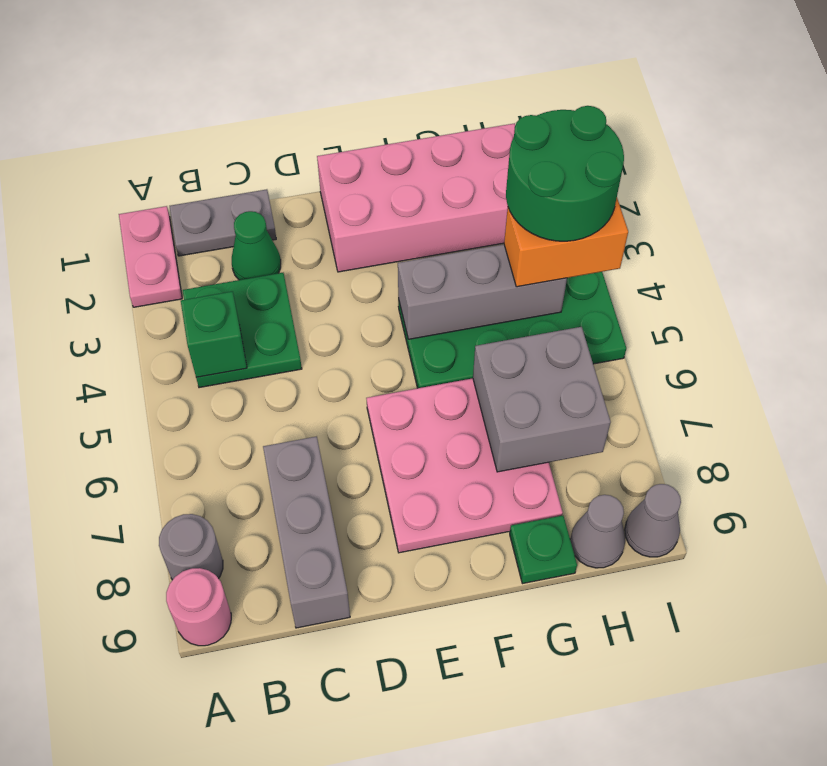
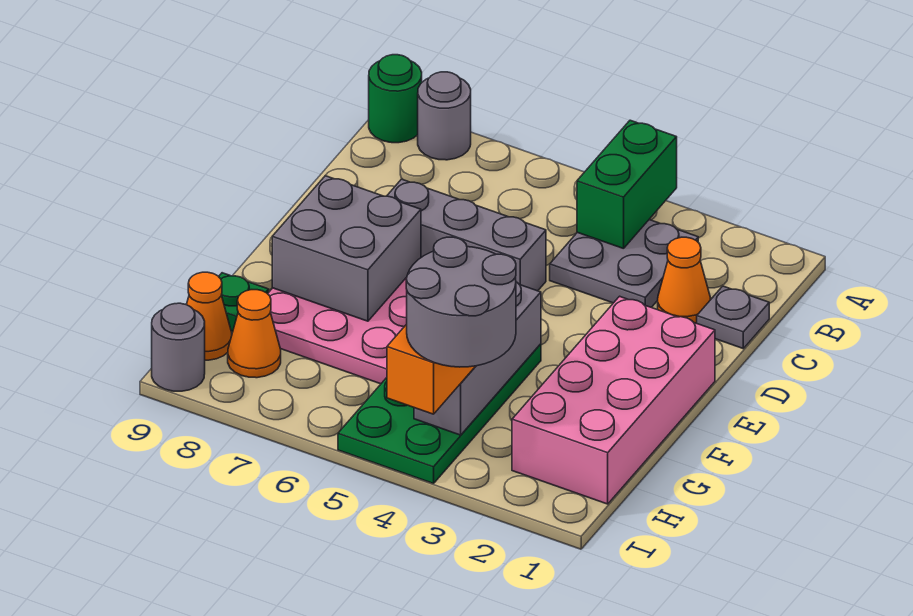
pink plate A1:A2 level 1 -> none
pink round brick A9 level 1 -> green round brick A9 level 1
grey plate B1:C1 level 1 -> grey plate C1 level 1
green plate B3:C4 level 1 -> grey plate B3:C4 level 1
green brick B4 level 2 -> green brick A4:B4 level 2
green cone C2 level 1 -> orange cone C2 level 1
grey brick C7:C9 level 1 -> grey brick D5:D7 level 1
grey brick G6:H7 level 2 -> grey brick E7:F8 level 2
green round brick H3:I4 level 4 -> grey round brick H3:I4 level 4
none -> orange cone H8 level 1
grey cone H9 level 1 -> orange cone H9 level 1
grey cone I9 level 1 -> grey round brick I9 level 1

